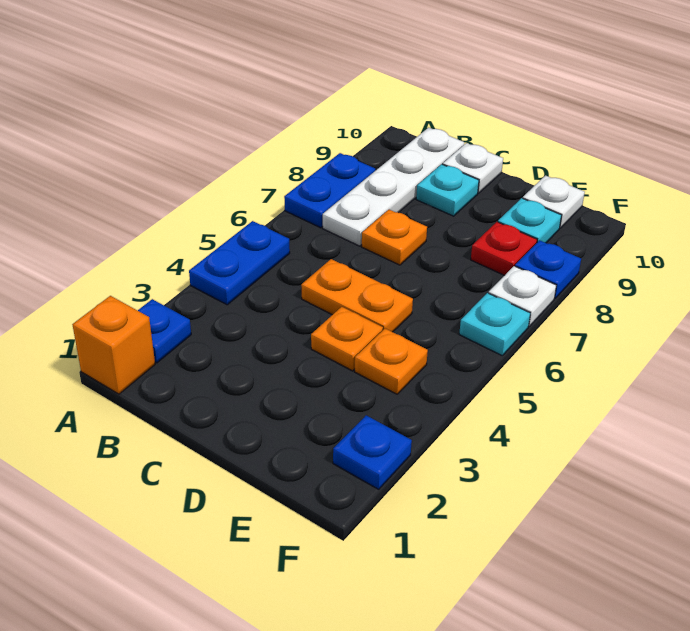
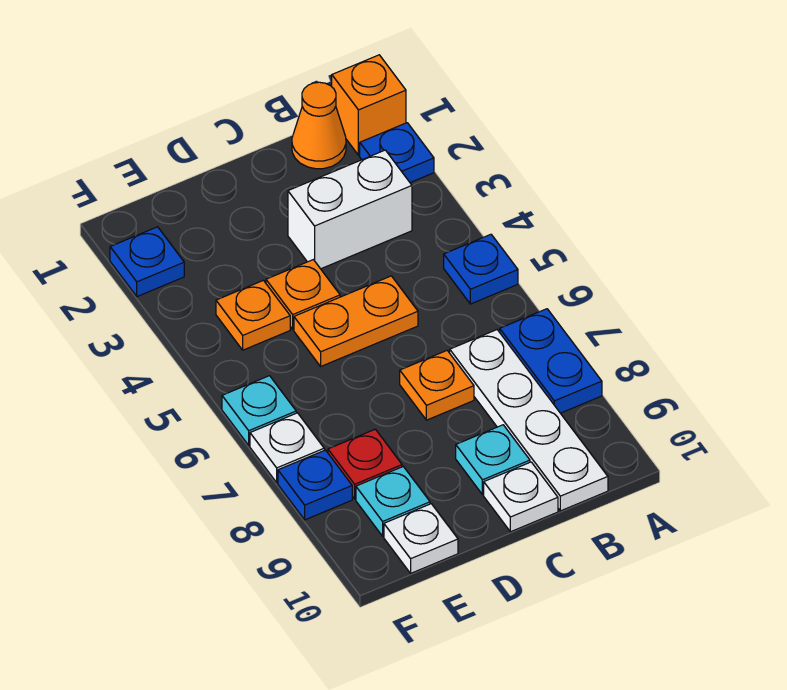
blue plate A4:A5 level 1 -> blue plate A5 level 1
none -> orange cone B1 level 1
none -> white brick B3:C3 level 1

